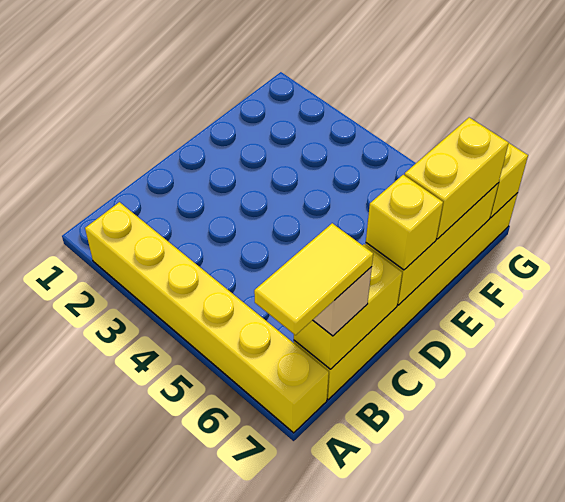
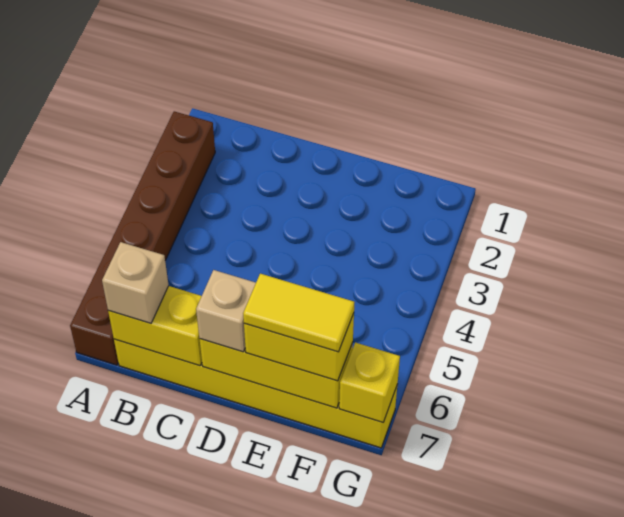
yellow brick A2:A7 level 1 -> brown brick A2:A7 level 1
yellow tile A7:B7 level 4 -> yellow tile E7:F7 level 4
yellow brick D7 level 3 -> tan brick D7 level 3

